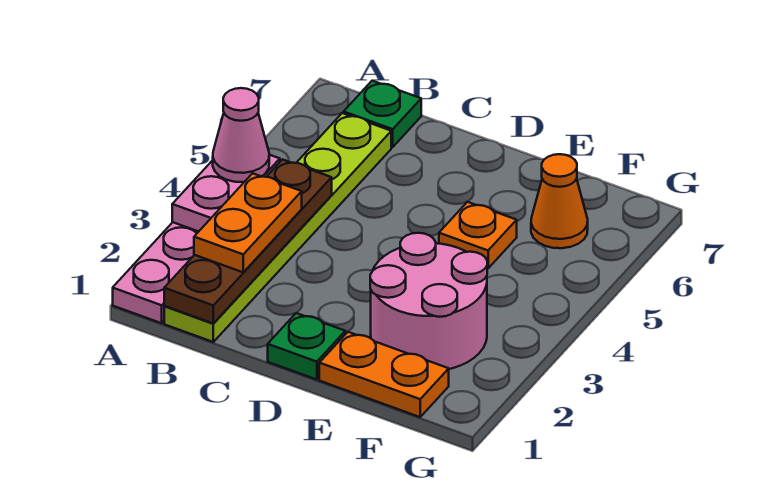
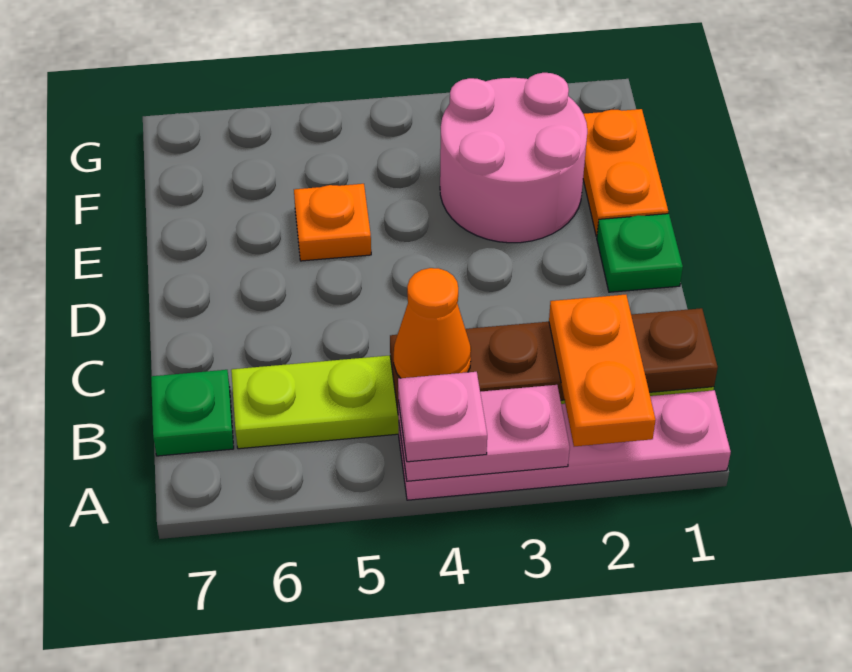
pink cone A4 level 3 -> pink plate A4 level 3
orange plate B2:B3 level 3 -> orange plate A2:B2 level 3
orange cone F6 level 1 -> orange cone B4 level 3

